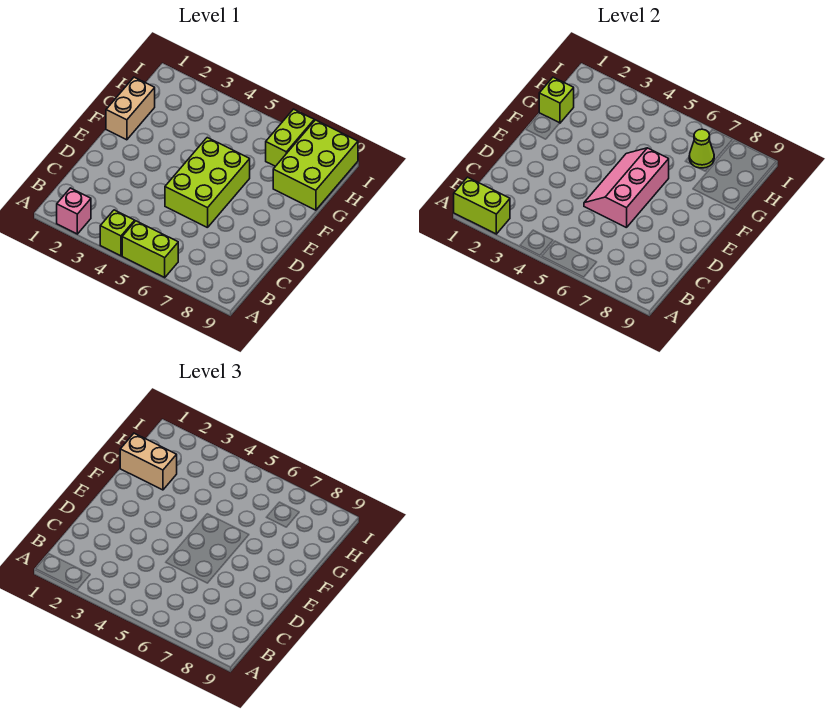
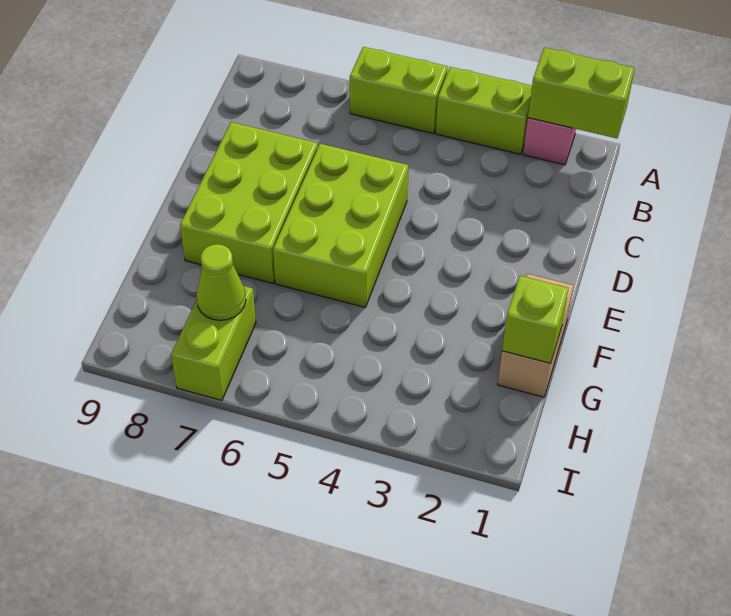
lime brick A4 level 1 -> lime brick A3:A4 level 1
pink slope D5:F6 level 2 top 6 -> none
tan brick G1:G2 level 3 -> none
lime brick G8:I9 level 1 -> lime brick D7:F8 level 1

